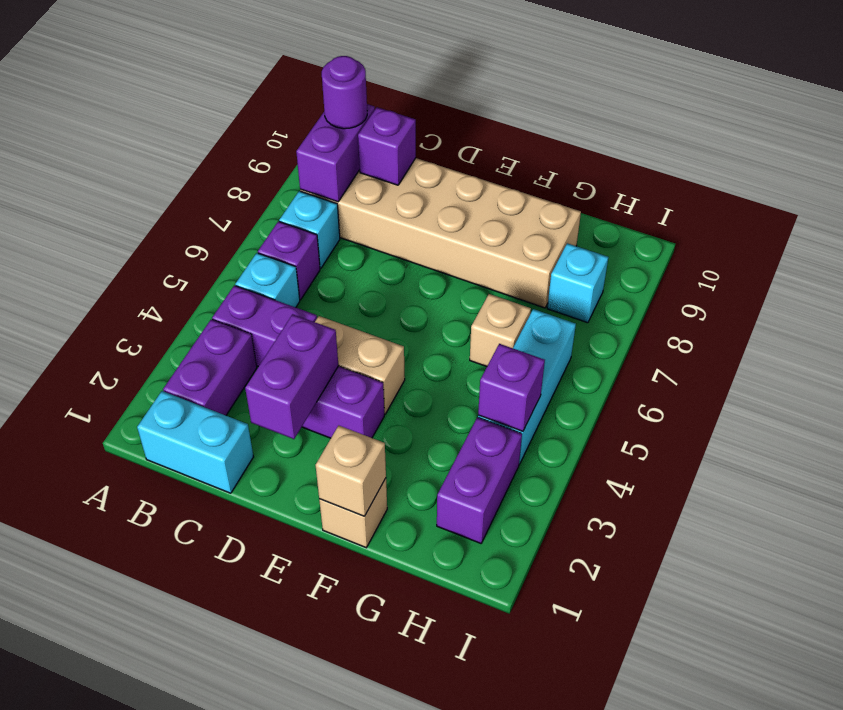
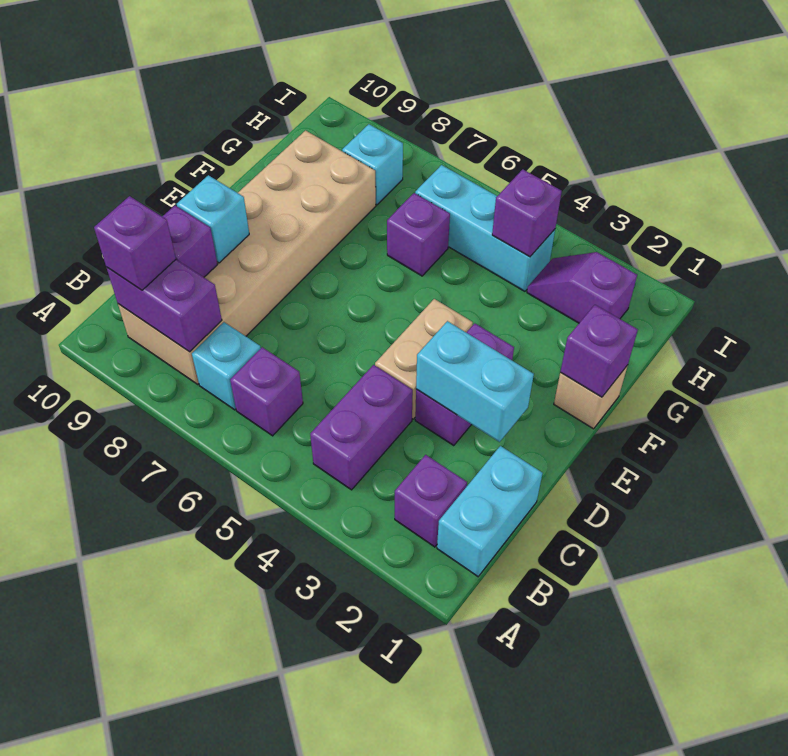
purple brick B2:B3 level 1 -> purple brick B2 level 1
cyan brick B5 level 1 -> cyan brick D9 level 2
purple round brick B9 level 3 -> purple brick B9 level 3
purple brick D2:D3 level 2 -> cyan brick D2:D3 level 2
tan brick F1 level 2 -> purple brick F1 level 2
tan brick G6 level 1 -> purple brick G6 level 1
purple brick H2:H3 level 1 -> purple slope H2:H3 level 1 top 2

